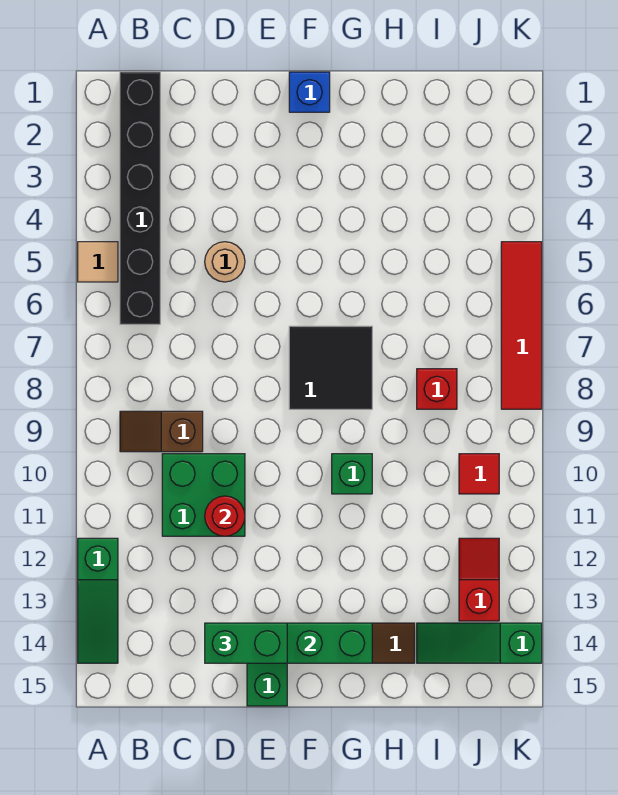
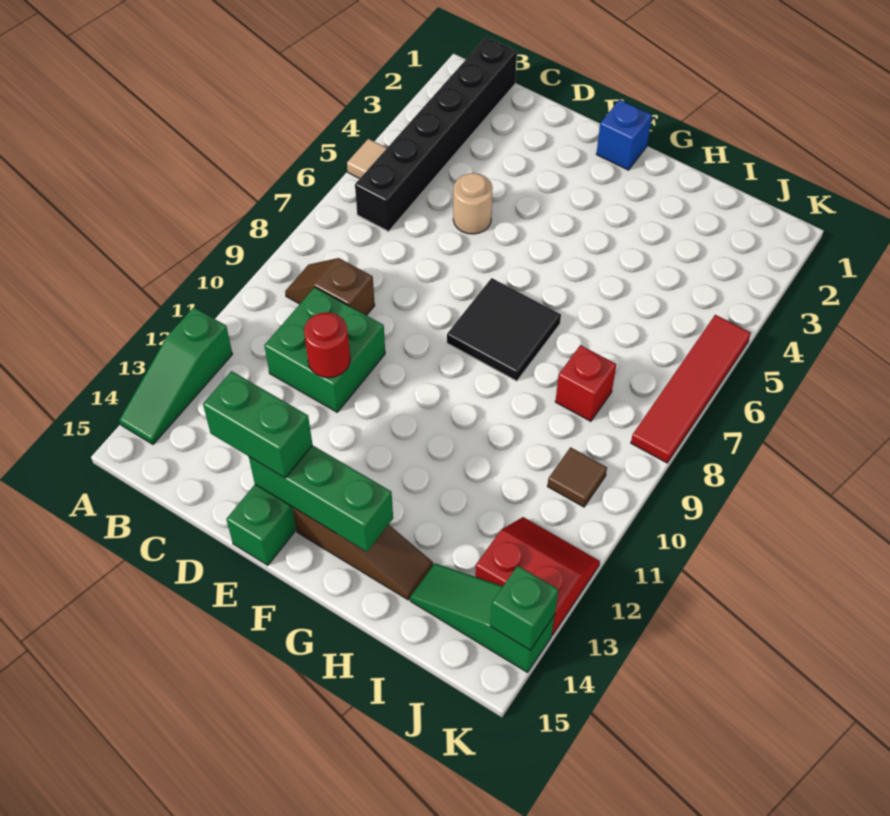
green brick G10 level 1 -> green brick K14 level 2
red tile J10 level 1 -> brown tile J10 level 1
red slope J12:J13 level 1 top 13 -> red slope J12:K13 level 1 top 13

